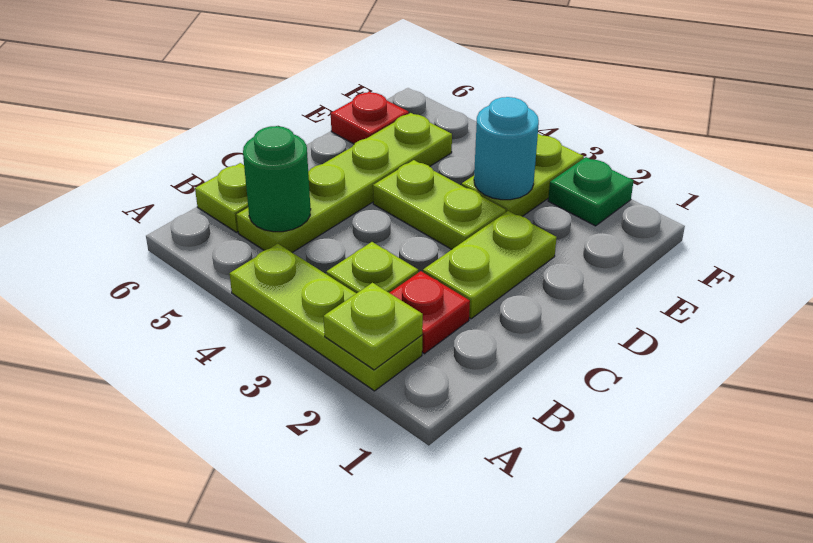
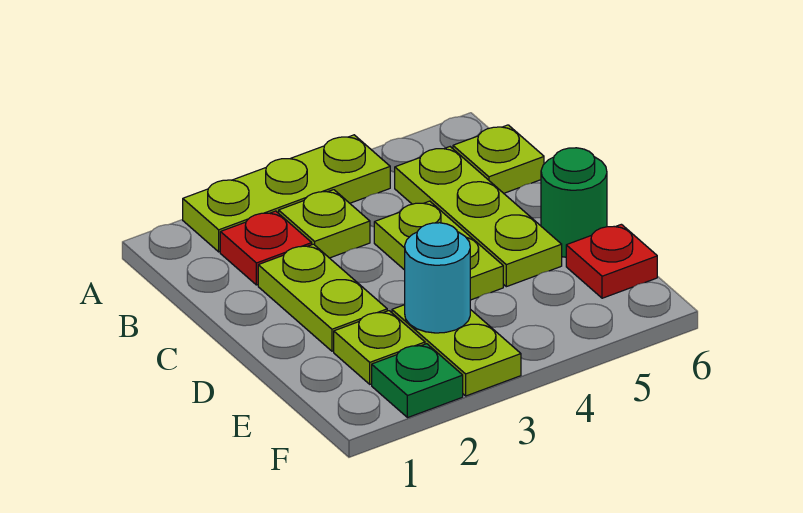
lime plate A2 level 2 -> lime plate E2 level 1
lime plate B5:E5 level 1 -> lime plate B5:D5 level 1
green round brick B5 level 2 -> green round brick D6 level 1
lime plate D3:D4 level 1 -> lime plate C4:D4 level 1

